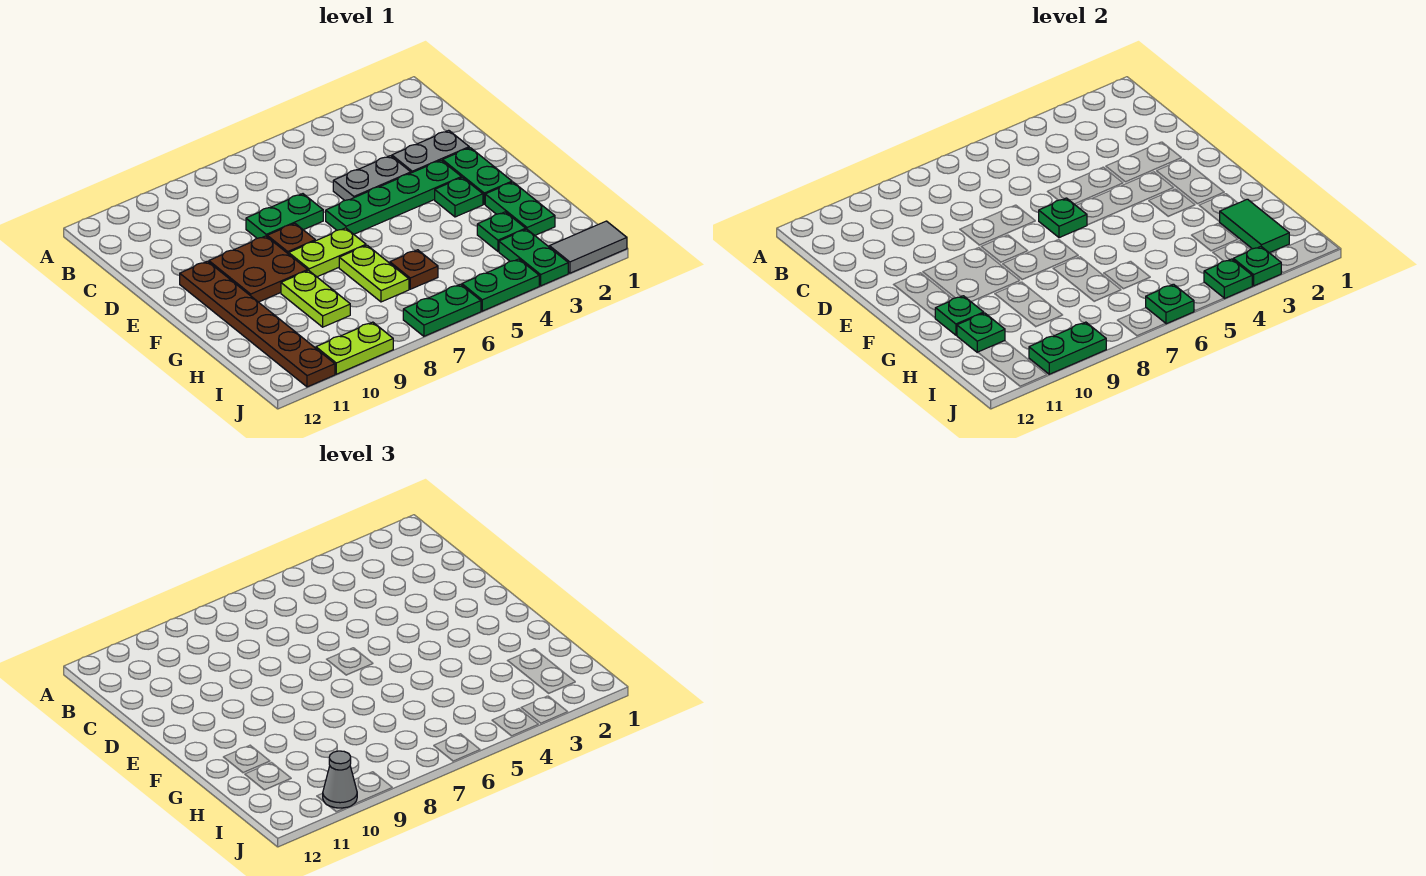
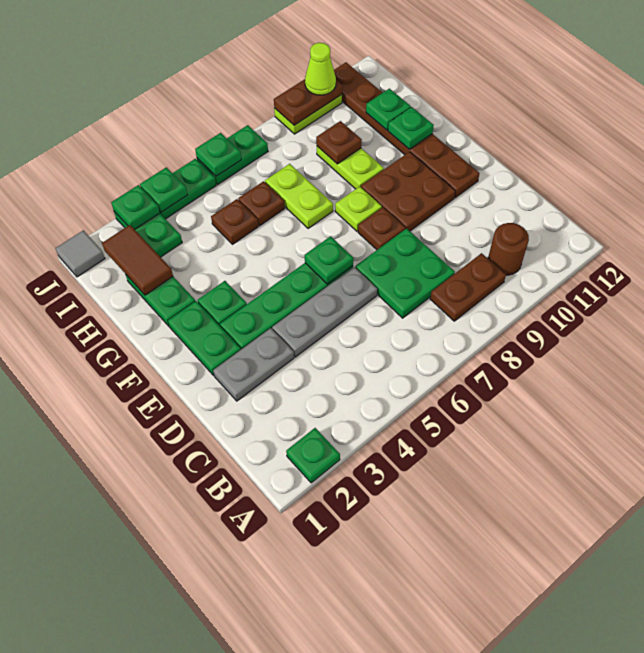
none -> brown plate B8:B9 level 1
none -> brown round brick B10 level 1
grey plate D4:D5 level 1 -> grey plate D4:D6 level 1
green plate D7:D8 level 1 -> green plate C7:D8 level 1
lime plate F7:F8 level 1 -> lime plate F8 level 1
green tile H2:I2 level 2 -> brown tile H2:I2 level 2
green plate H3 level 1 -> green plate A2 level 1
none -> brown plate H5 level 1
none -> brown plate H9 level 2
grey tile J1:J2 level 1 -> grey tile J1 level 1
green plate J9:J10 level 2 -> brown plate J9:J10 level 2
grey cone J10 level 3 -> lime cone J10 level 3

